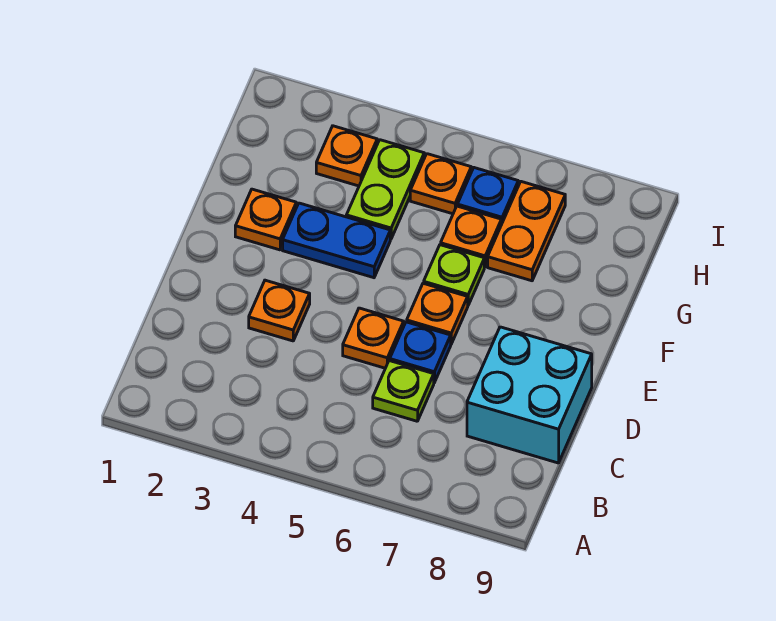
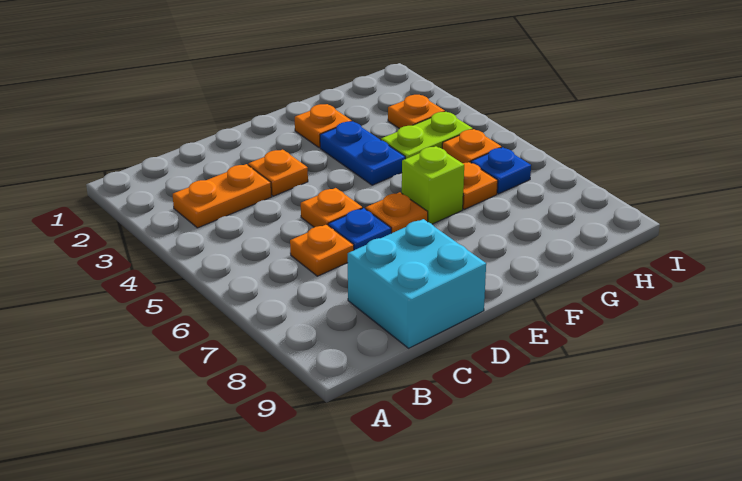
lime plate C6 level 1 -> orange plate C6 level 1
lime plate F6 level 1 -> lime brick F6 level 1
orange plate G7:H7 level 1 -> orange plate B3:C3 level 1

